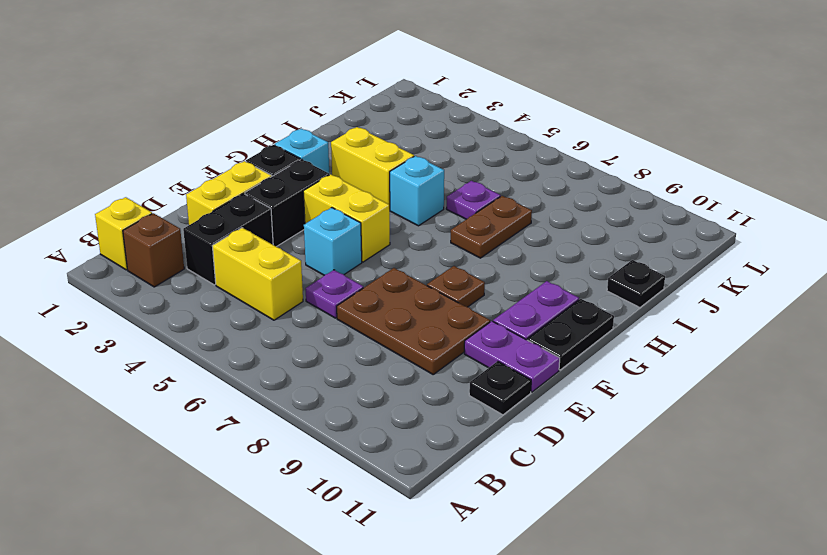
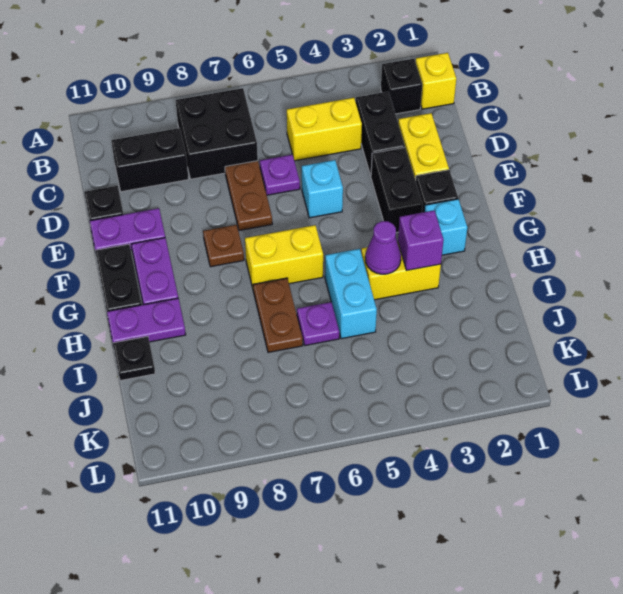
brown brick B2 level 1 -> black brick B2 level 1
none -> black brick B7:C8 level 1
none -> black brick C9:C10 level 1
brown plate D7:E9 level 1 -> brown plate D7:E7 level 1
yellow brick F4:F5 level 1 -> yellow brick G6:G7 level 1
none -> purple brick H3 level 2
none -> purple cone H4 level 2
cyan brick H5 level 1 -> cyan brick H5:I5 level 1
none -> purple plate H10:H11 level 1

